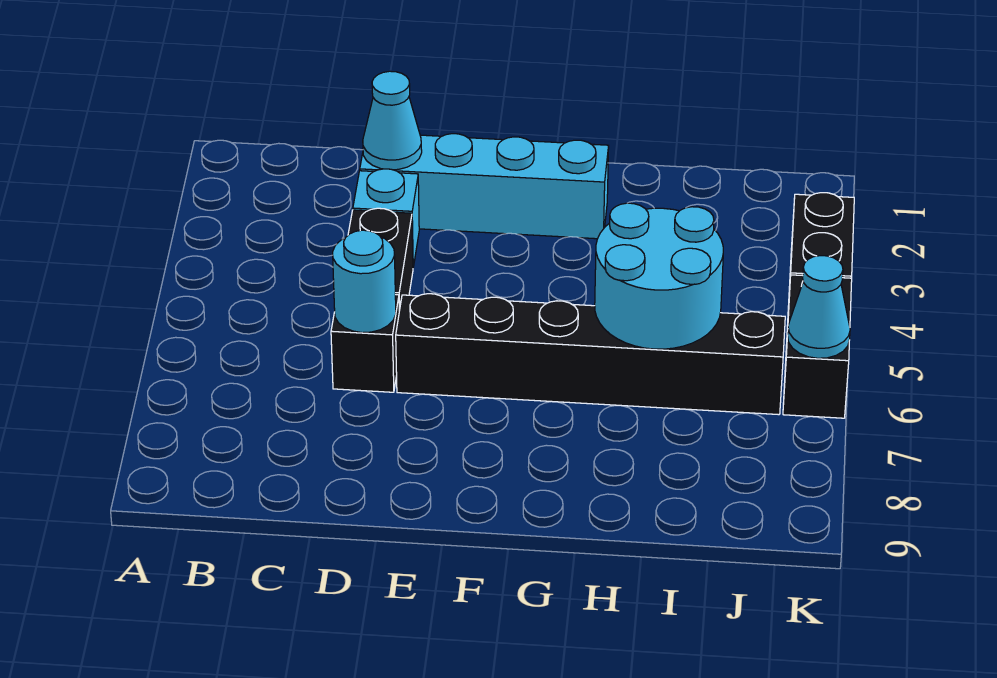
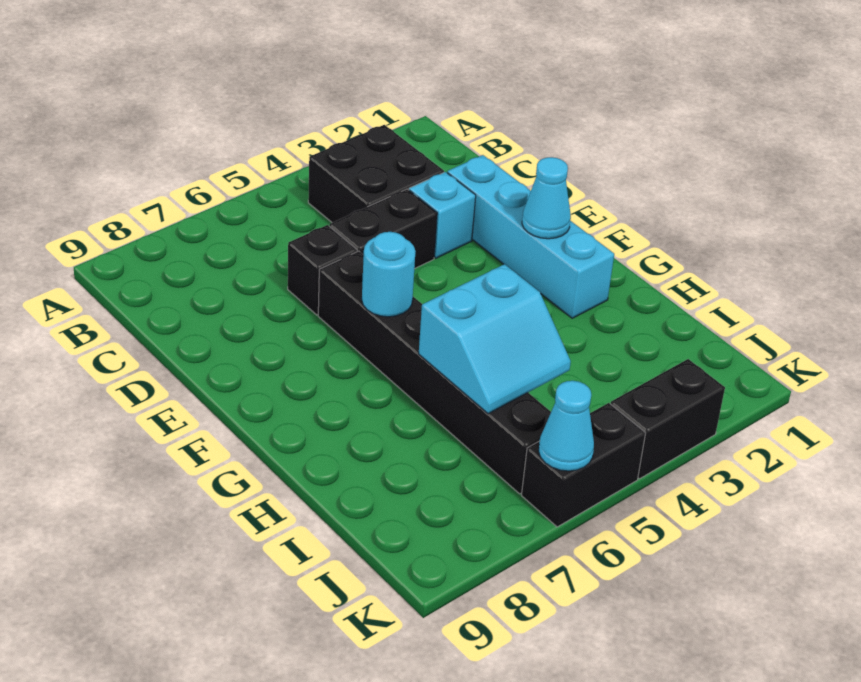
none -> black brick B3:C4 level 1
cyan cone D2 level 2 -> cyan cone F2 level 2
cyan round brick D6 level 2 -> cyan round brick F6 level 2
cyan round brick H5:I6 level 2 -> cyan slope H5:I6 level 2 top H

